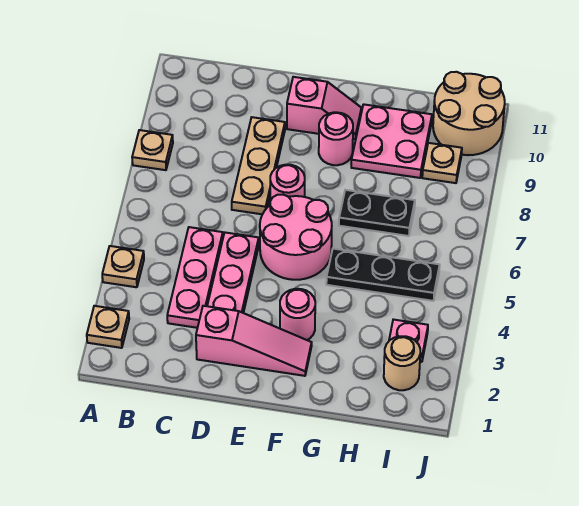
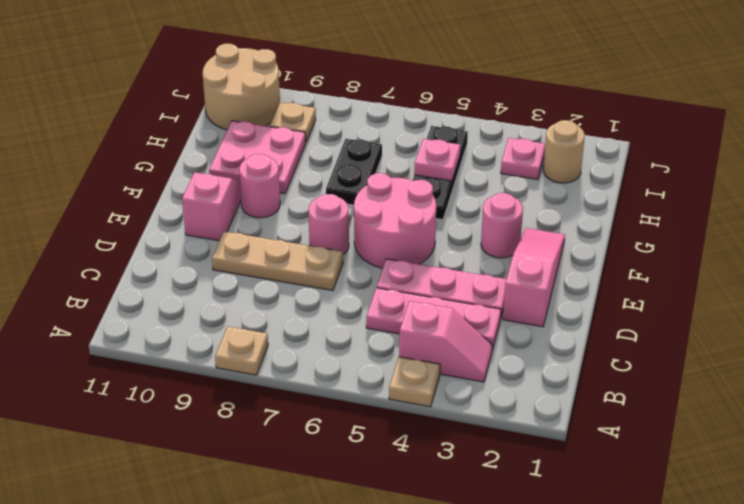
tan plate A2 level 1 -> none
none -> pink slope B3:B4 level 1 top 4
none -> pink plate H5 level 2

